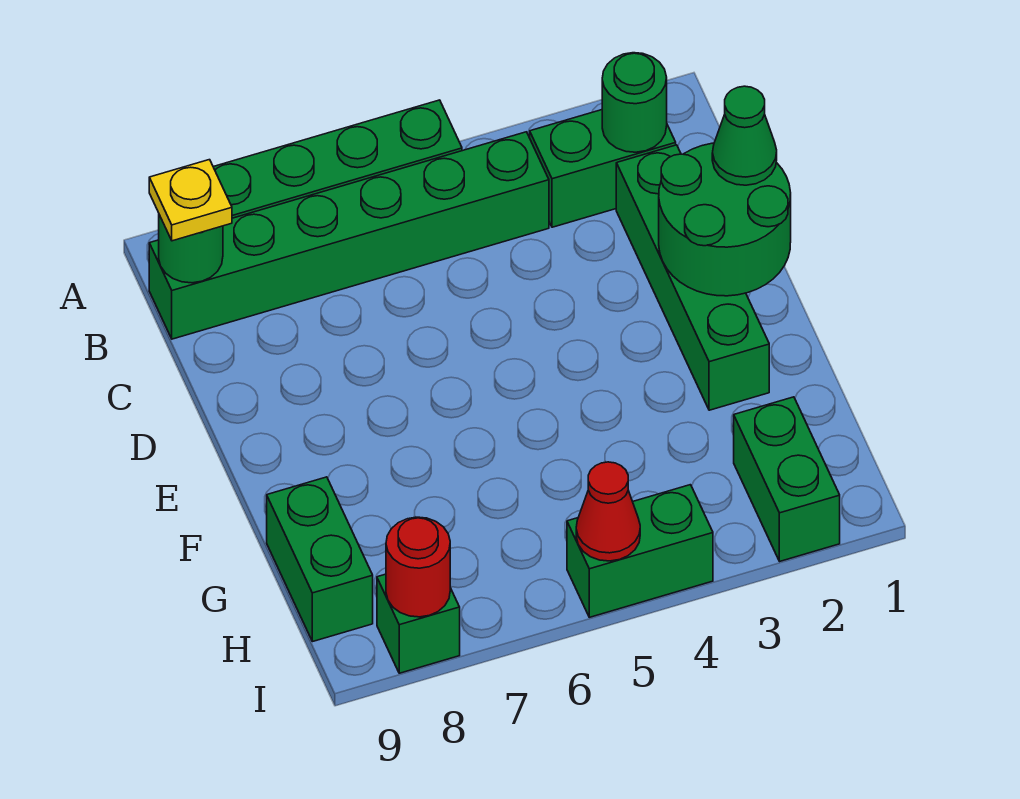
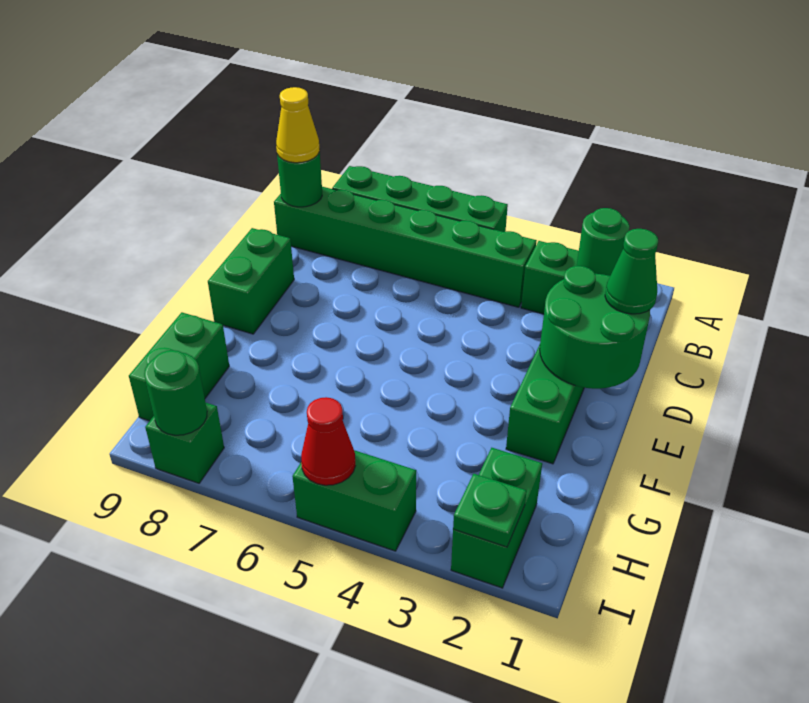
yellow plate B9 level 3 -> yellow cone B9 level 3
none -> green brick D9:E9 level 1
none -> green plate I2 level 2
red round brick I8 level 2 -> green round brick I8 level 2

